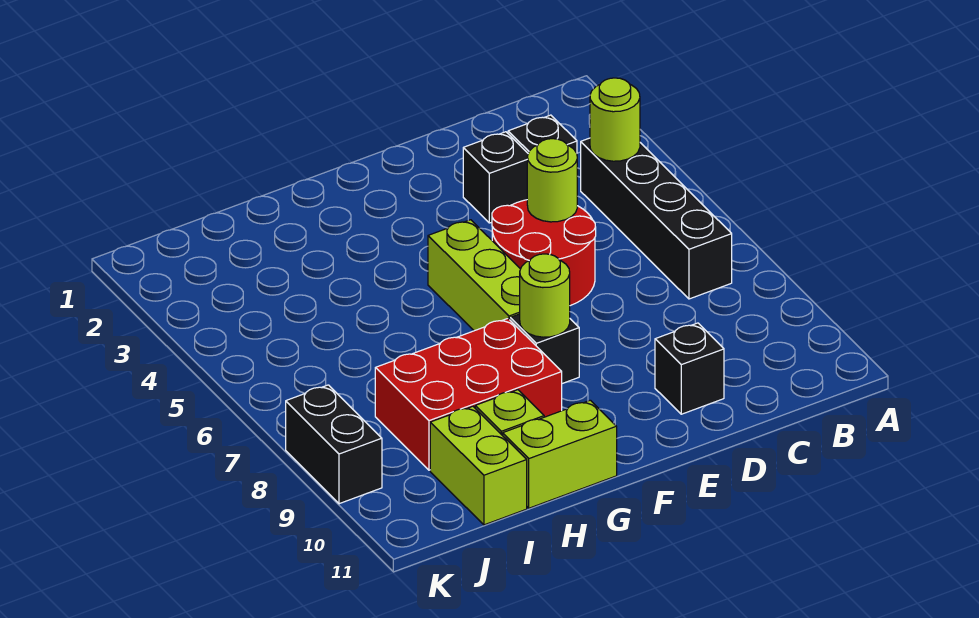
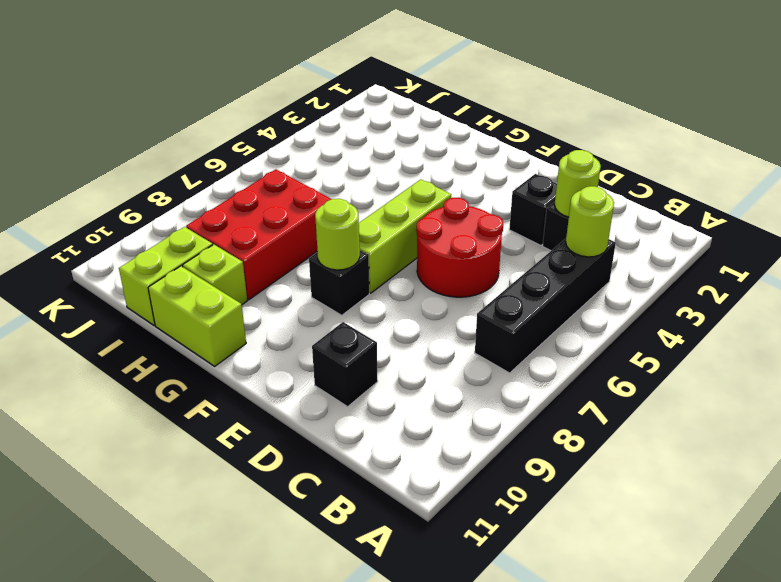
lime round brick D5 level 2 -> lime round brick C3 level 2
red brick G8:I9 level 1 -> red brick H7:I9 level 1
black brick K8:K9 level 1 -> none

